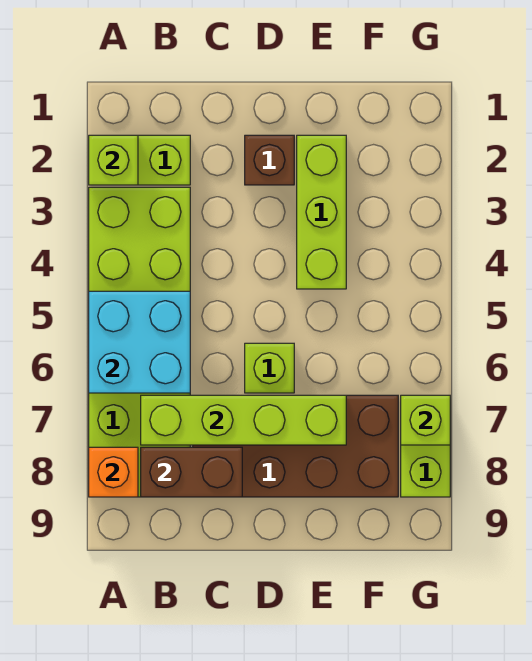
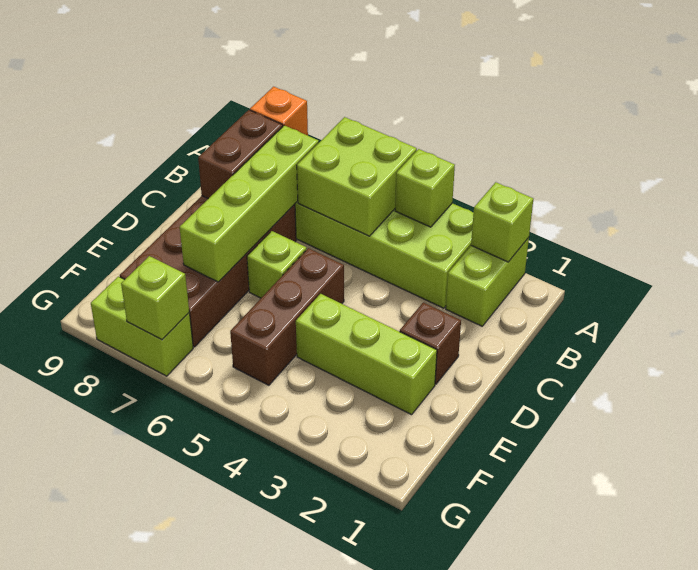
none -> lime brick A4 level 2
cyan brick A5:B6 level 2 -> lime brick A5:B6 level 2
none -> brown brick D5:F5 level 1

